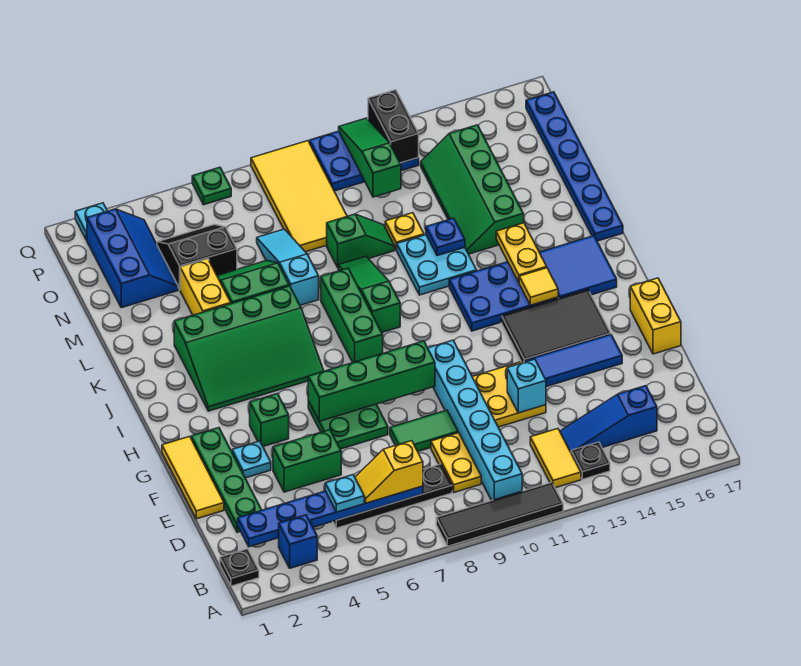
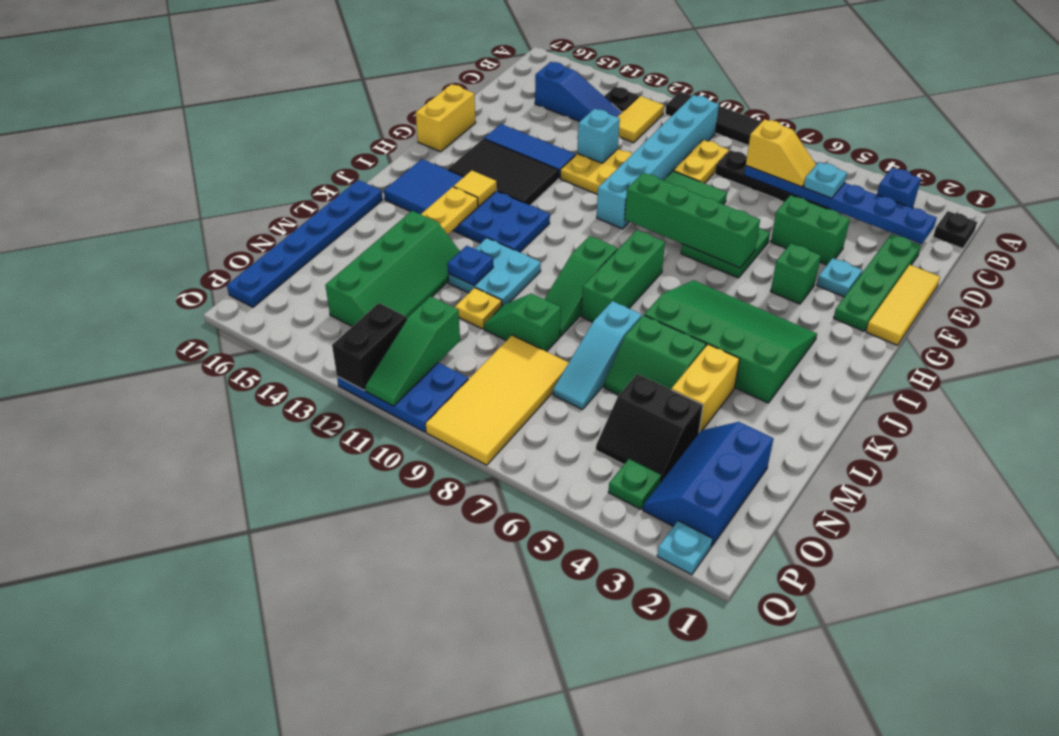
green plate Q6 level 1 -> green plate P4 level 1

